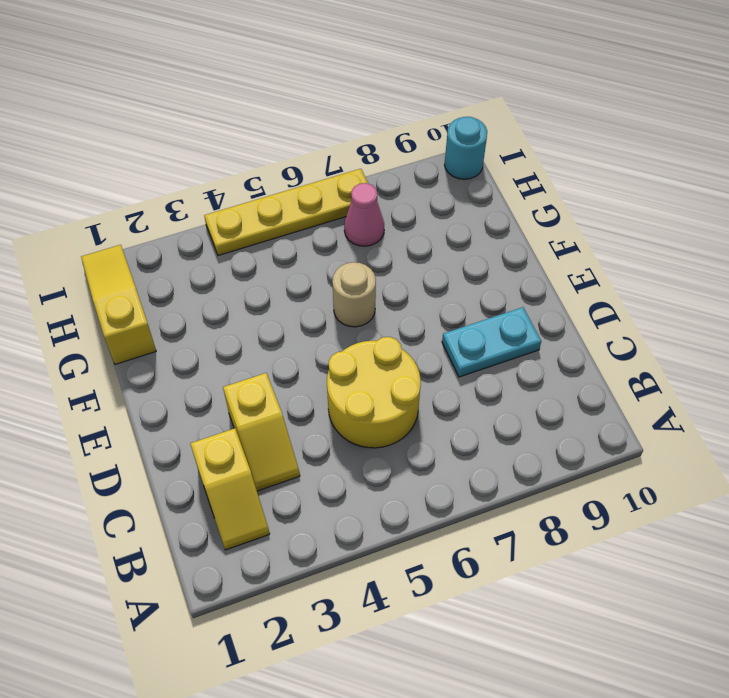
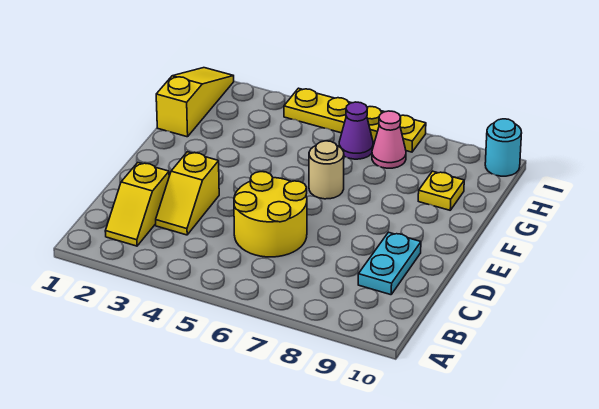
cyan plate D8:D9 level 1 -> cyan plate C9:D9 level 1
none -> yellow plate G9 level 1
none -> purple cone H6 level 1

